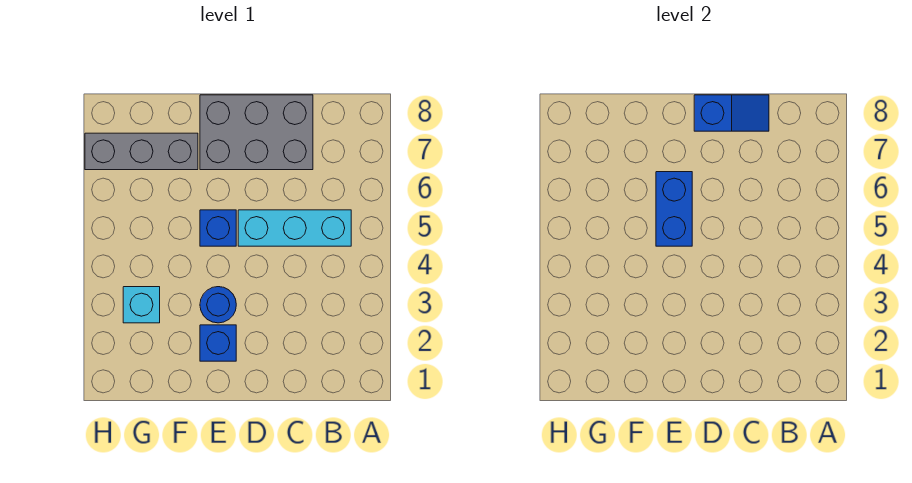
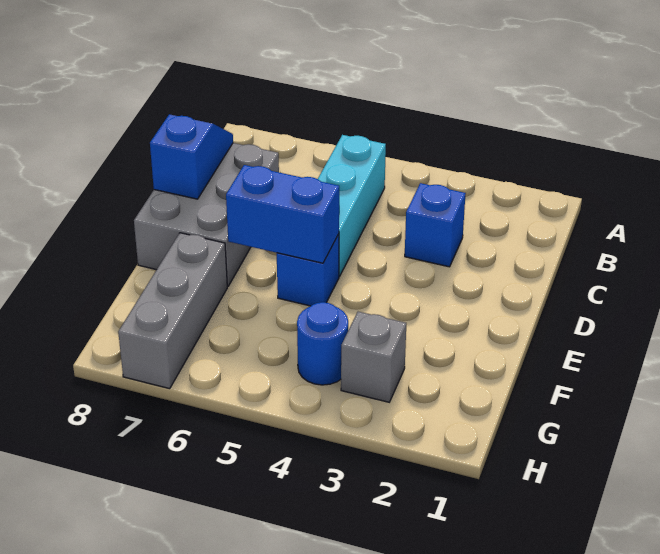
blue brick E2 level 1 -> blue brick C3 level 1
blue round brick E3 level 1 -> blue round brick G4 level 1
cyan brick G3 level 1 -> grey brick G3 level 1

